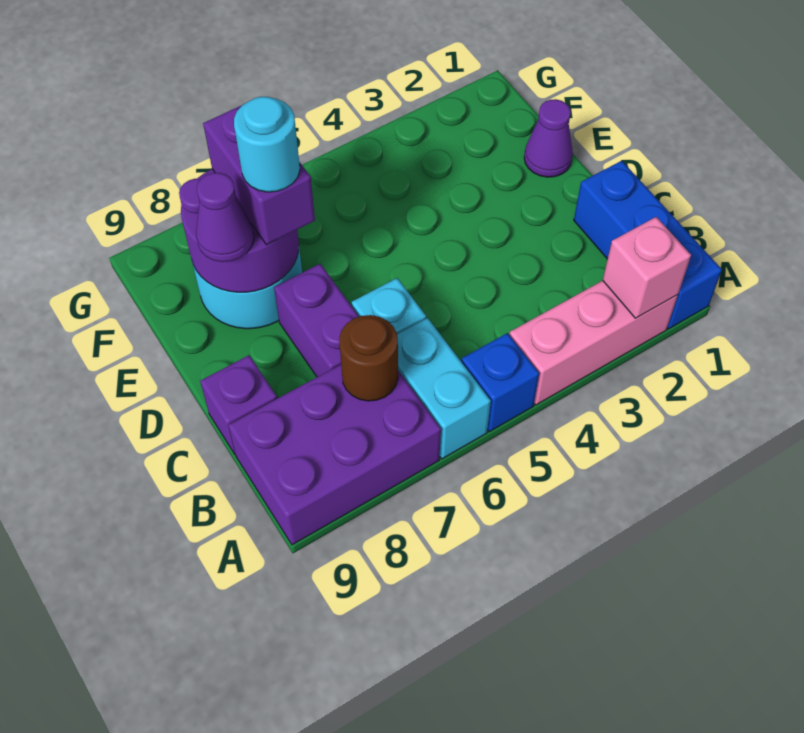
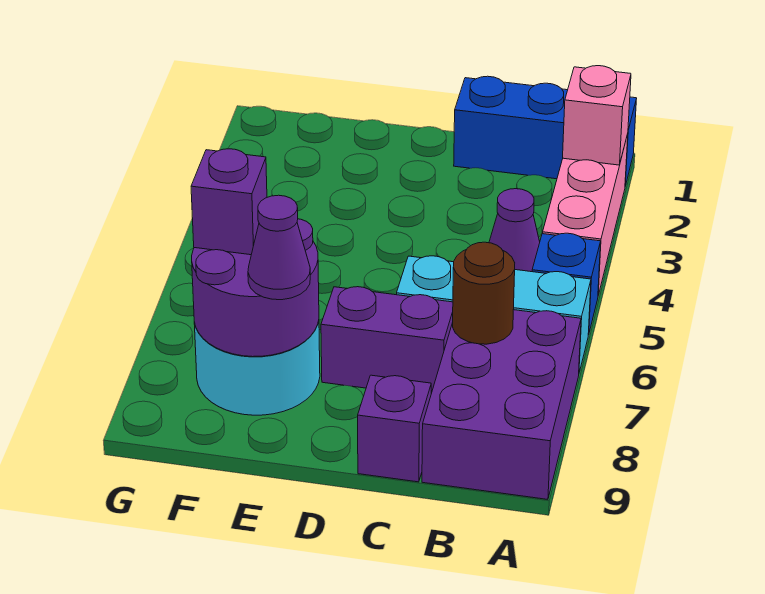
purple cone E1 level 1 -> purple cone B4 level 1
purple brick E7:F7 level 3 -> purple brick F7 level 3
cyan round brick E7 level 4 -> none

